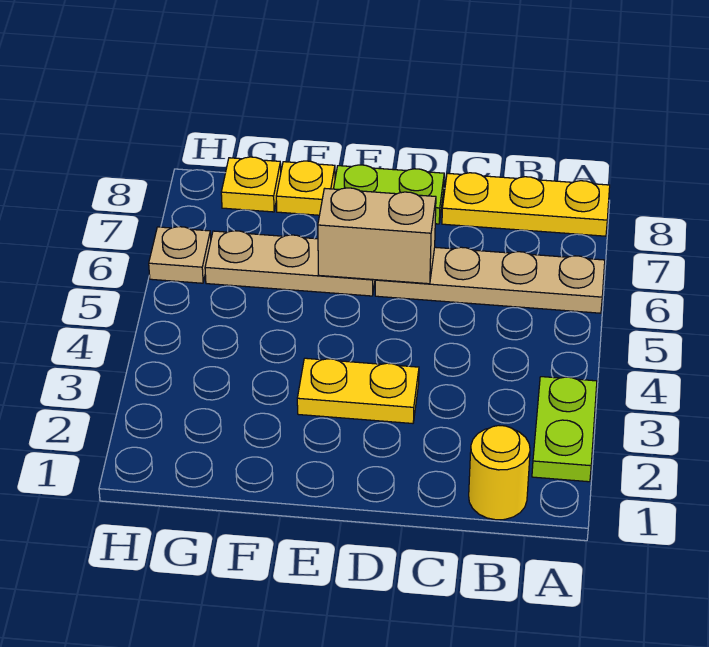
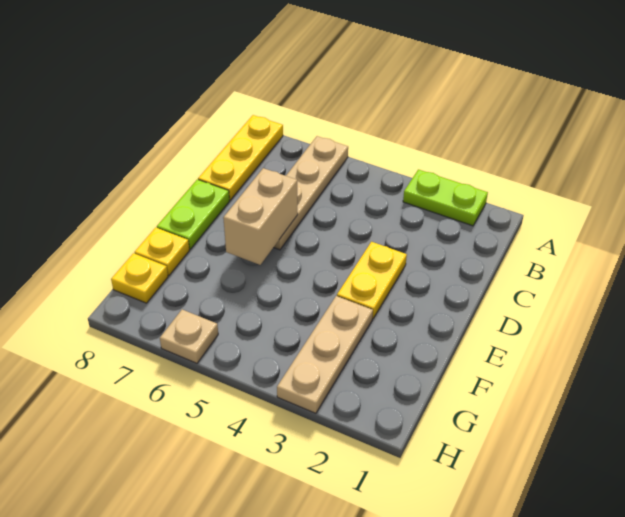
yellow round brick B1 level 1 -> none
tan plate E6:G6 level 1 -> tan plate F3:H3 level 1

